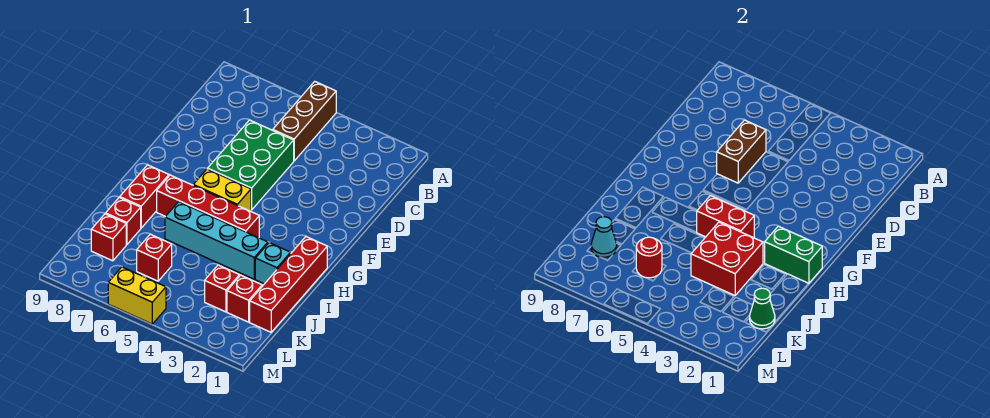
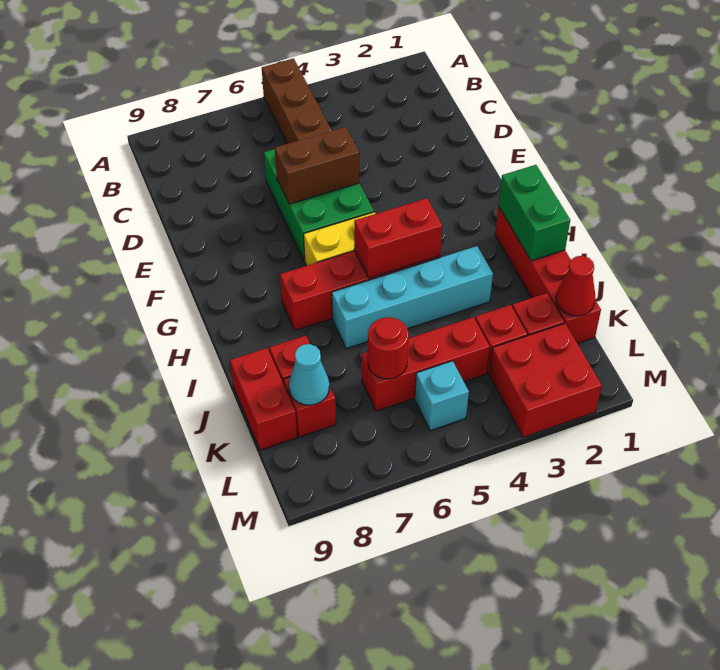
brown brick D6:E6 level 2 -> brown brick E5:E6 level 2
green brick H1:H2 level 2 -> green brick H1:I1 level 2
red brick H8:I8 level 1 -> red brick J9:K9 level 1
cyan brick I2 level 1 -> cyan brick L5 level 1
red brick I3:J4 level 2 -> red brick L2:M3 level 1
green cone K1 level 2 -> red cone K1 level 2
red brick K6 level 1 -> red brick K4:K6 level 1
yellow brick M5:M6 level 1 -> none

